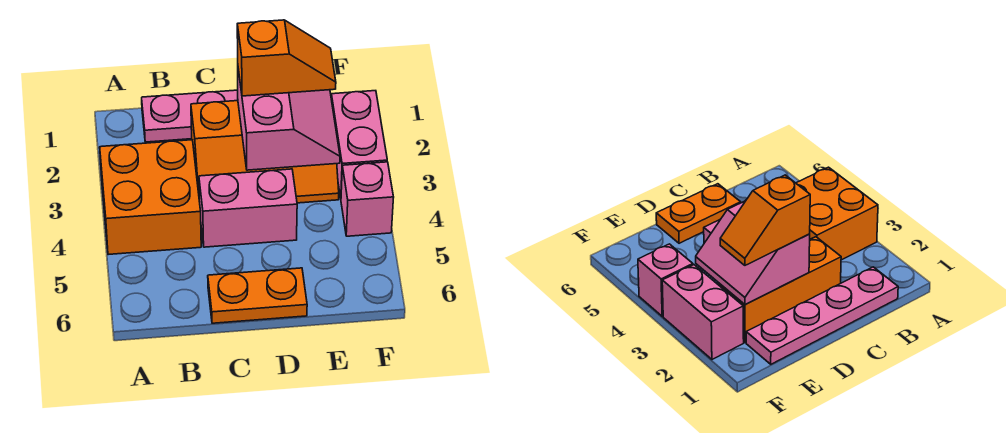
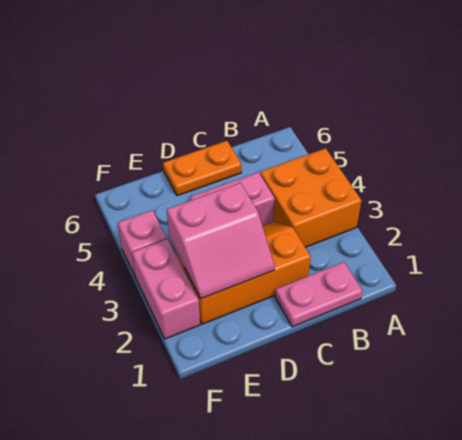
pink plate B1:E1 level 1 -> pink plate B1:C1 level 1
pink slope D2:E3 level 2 top D -> pink slope D2:E3 level 2 top 3
orange slope D2:E2 level 3 top D -> none

